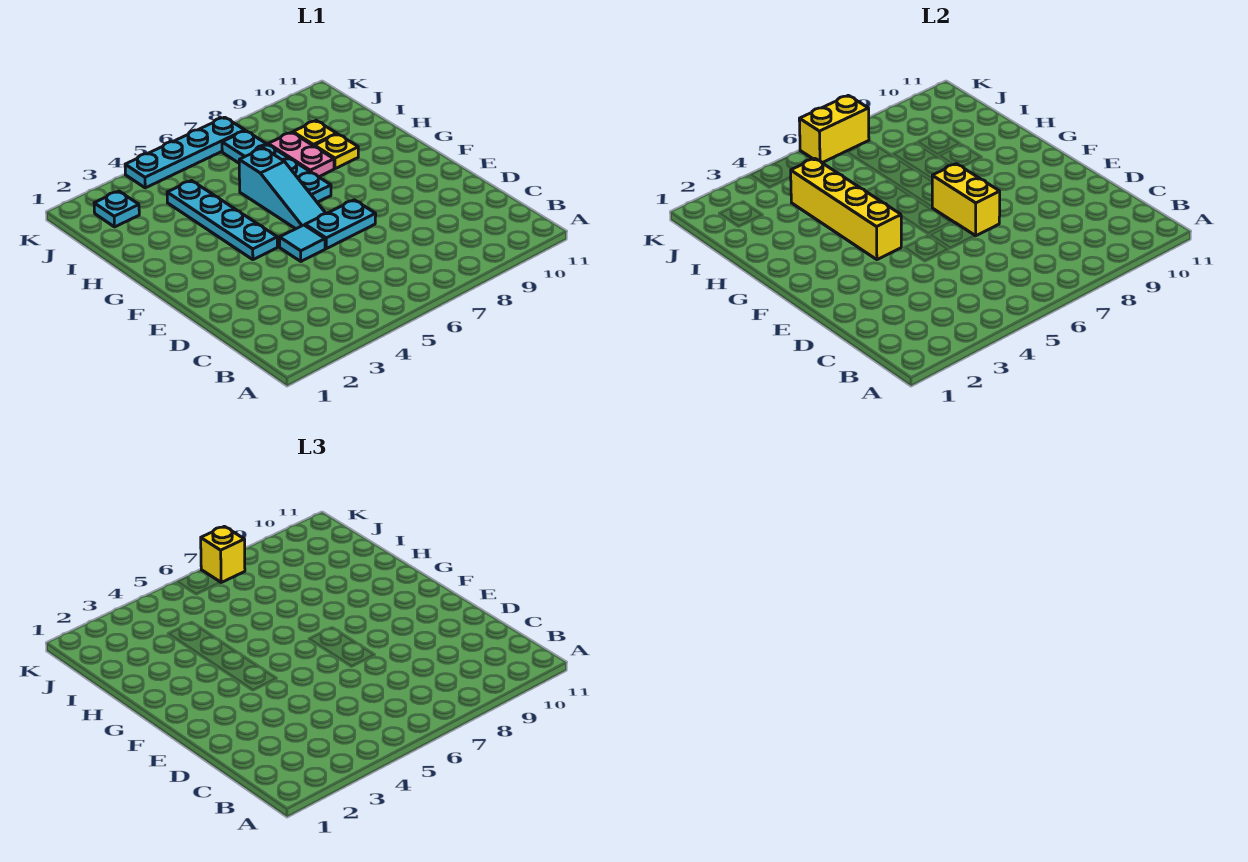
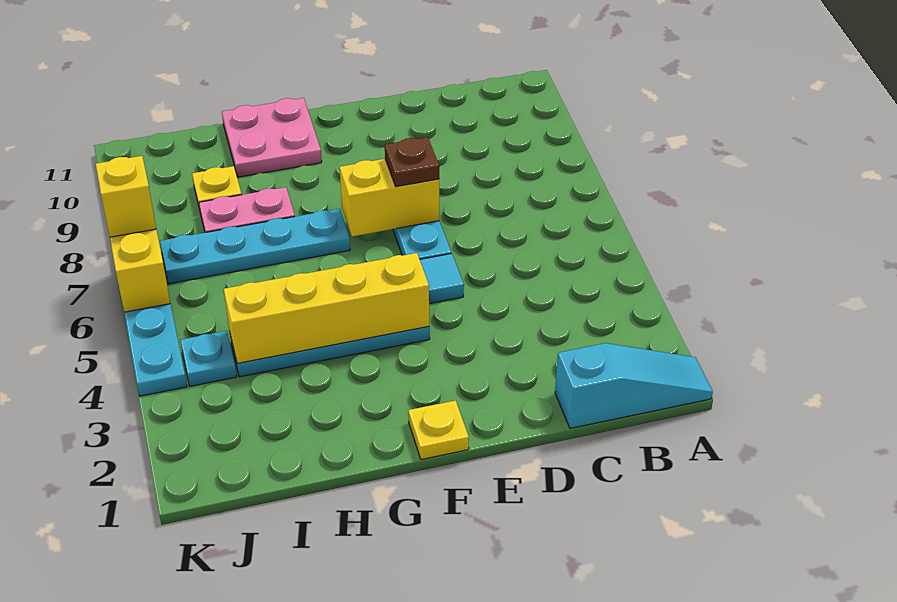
none -> brown plate E7 level 3
cyan slope F6:H6 level 1 top H -> cyan slope A1:C1 level 1 top C
none -> pink plate G10:H11 level 1
yellow plate H9 level 1 -> yellow plate F1 level 1
cyan plate J2 level 1 -> cyan plate J4 level 1

